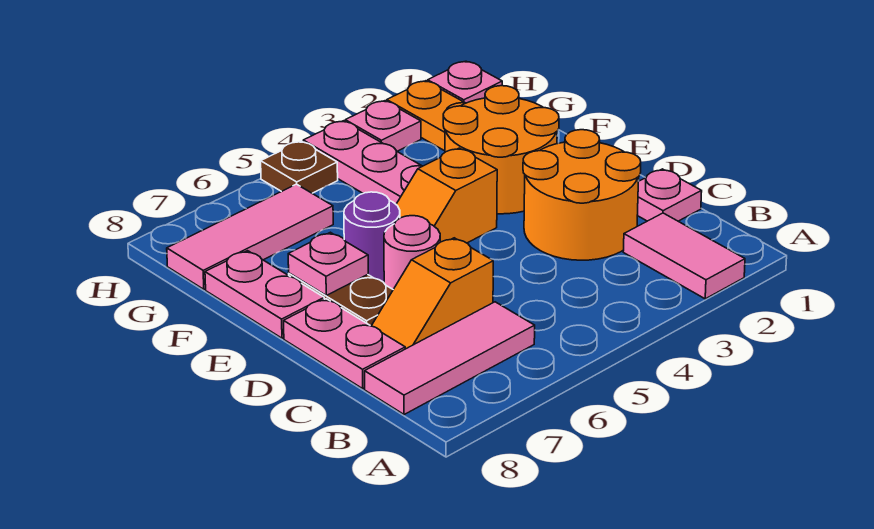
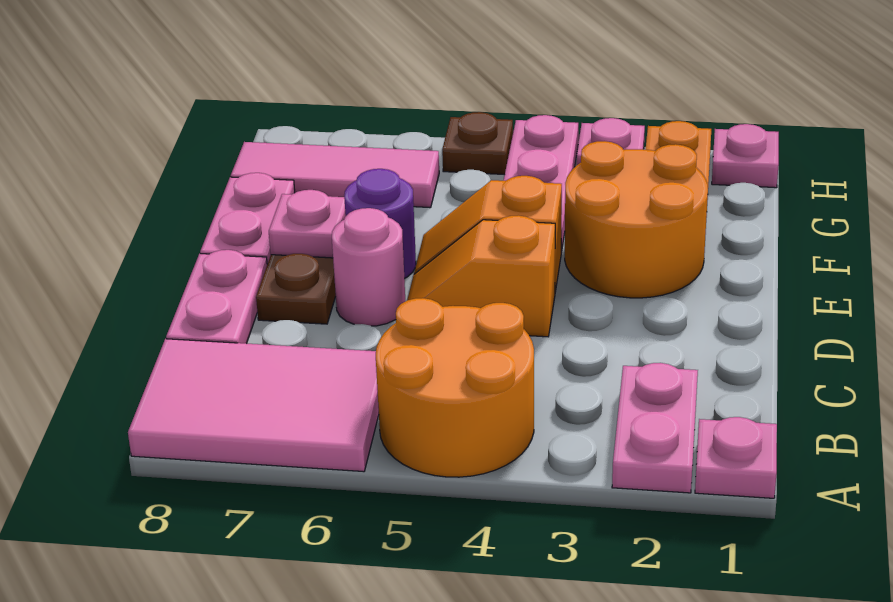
pink tile A2:B2 level 1 -> pink plate A2:B2 level 1
pink tile B6:B8 level 1 -> pink tile A6:B8 level 1
pink plate C1 level 1 -> pink plate A1 level 1
orange round brick C2:D3 level 1 -> orange round brick A4:B5 level 1
orange slope C6:C7 level 1 top 6 -> orange slope D4:D5 level 1 top 4

